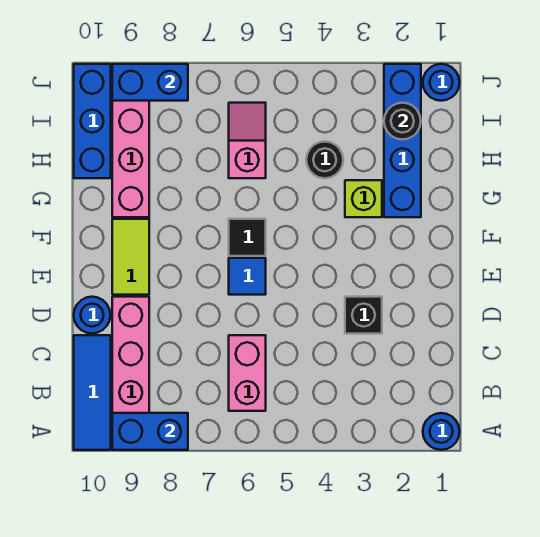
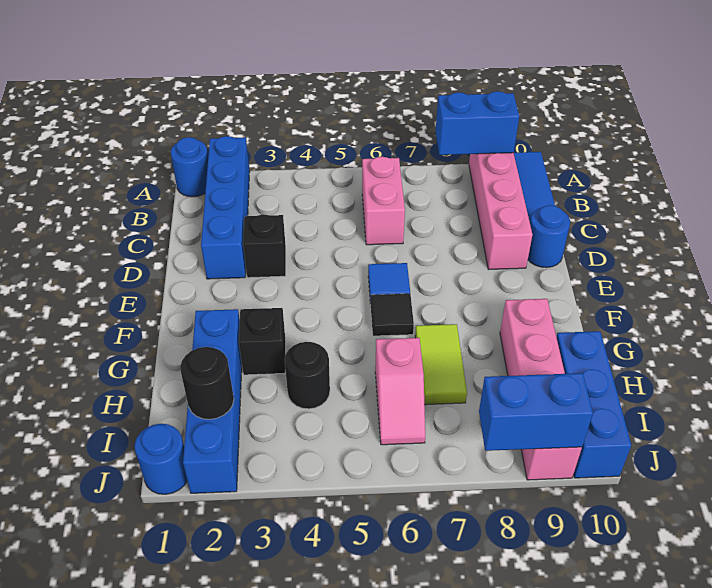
none -> blue brick A2:D2 level 1
lime tile E9:F9 level 1 -> lime tile G7:H7 level 1
lime brick G3 level 1 -> black brick G3 level 1

